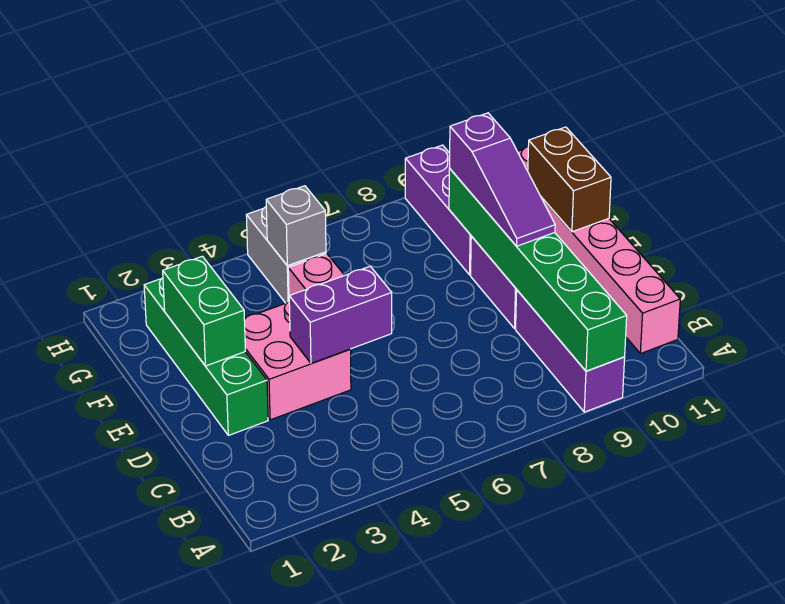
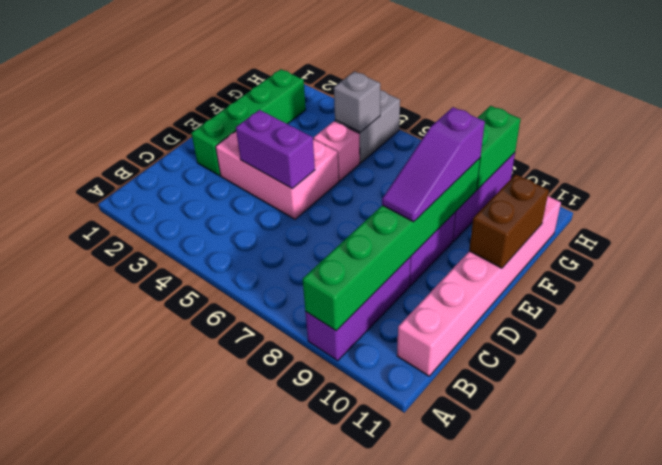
pink brick D3:E4 level 1 -> pink brick D3:E5 level 1
green brick E2:F2 level 2 -> green brick G9:H9 level 2

